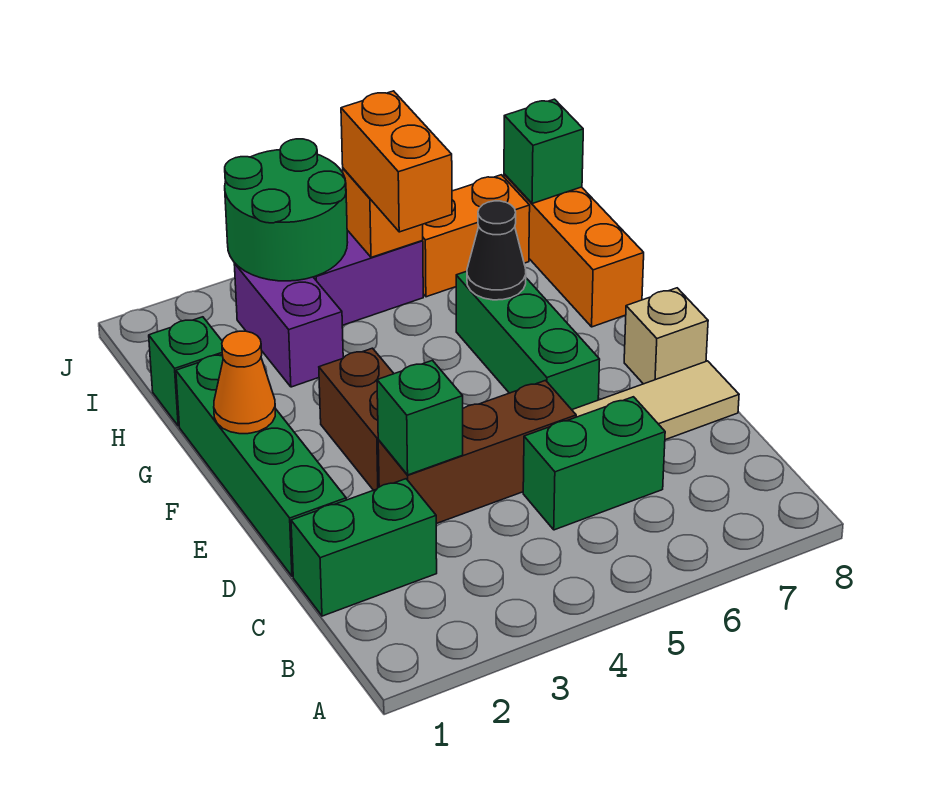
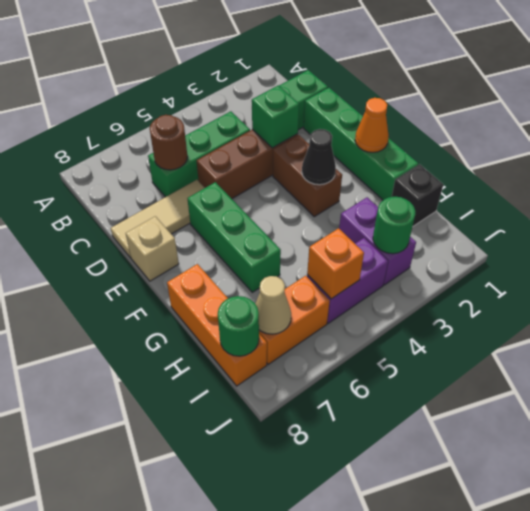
green brick C5:C6 level 1 -> green brick C4:C6 level 1
none -> brown round brick C6 level 2
black cone G6 level 2 -> black cone F3 level 2
green brick H1 level 1 -> black brick H1 level 1
orange brick H5:I5 level 3 -> none
green round brick I3:J4 level 2 -> green round brick I3 level 2
none -> tan cone I7 level 2
green brick I8 level 2 -> green round brick I8 level 2

